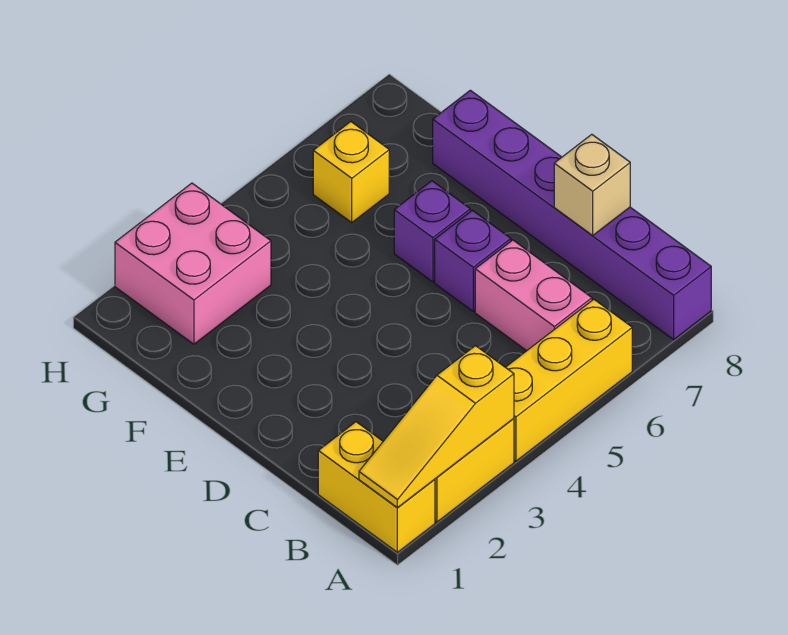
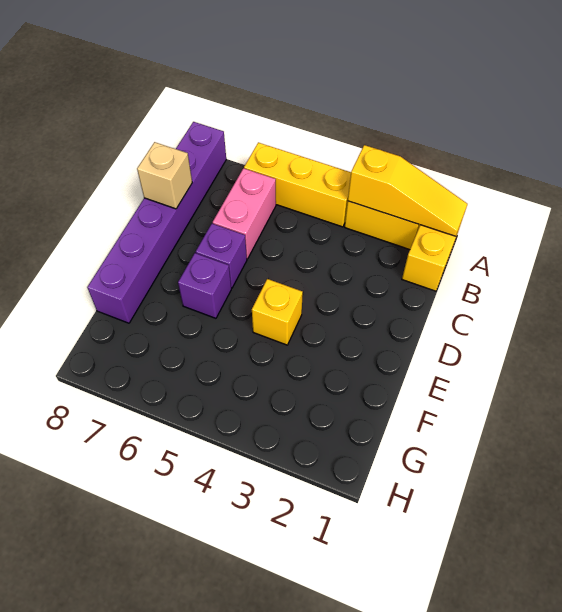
pink brick G2:H3 level 1 -> none
yellow brick G6 level 1 -> yellow brick E4 level 1

